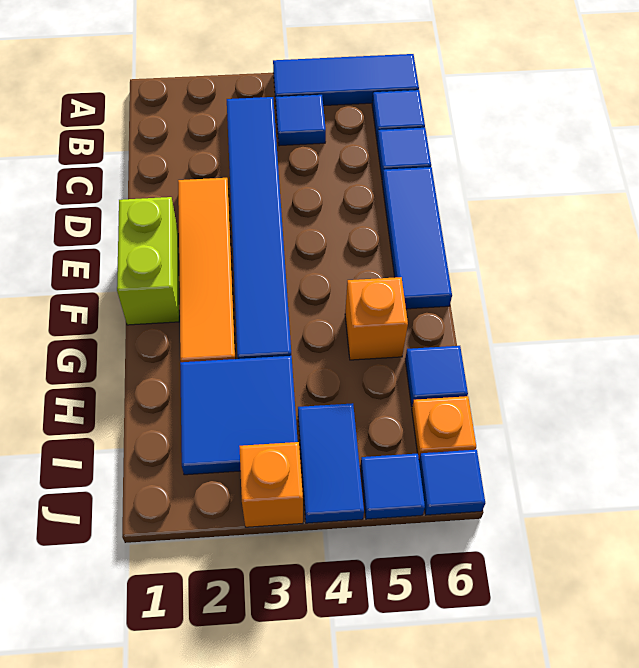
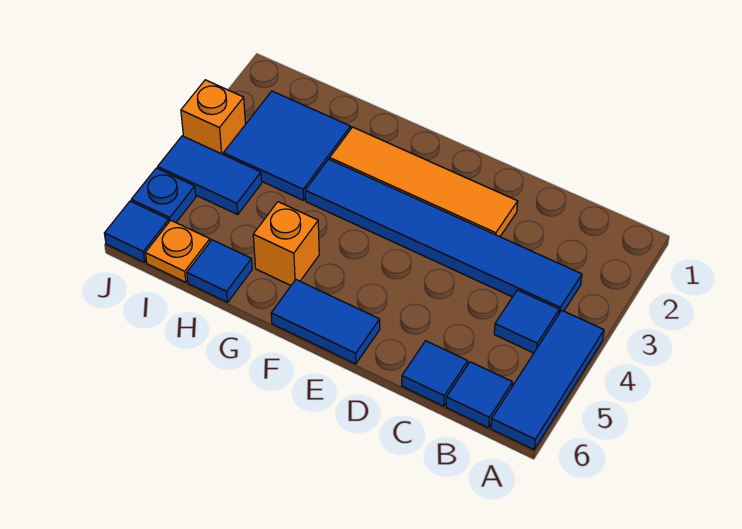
blue tile D6:F6 level 1 -> blue tile E6:F6 level 1
lime brick E1:F1 level 1 -> none
blue tile J5 level 1 -> blue plate J5 level 1

